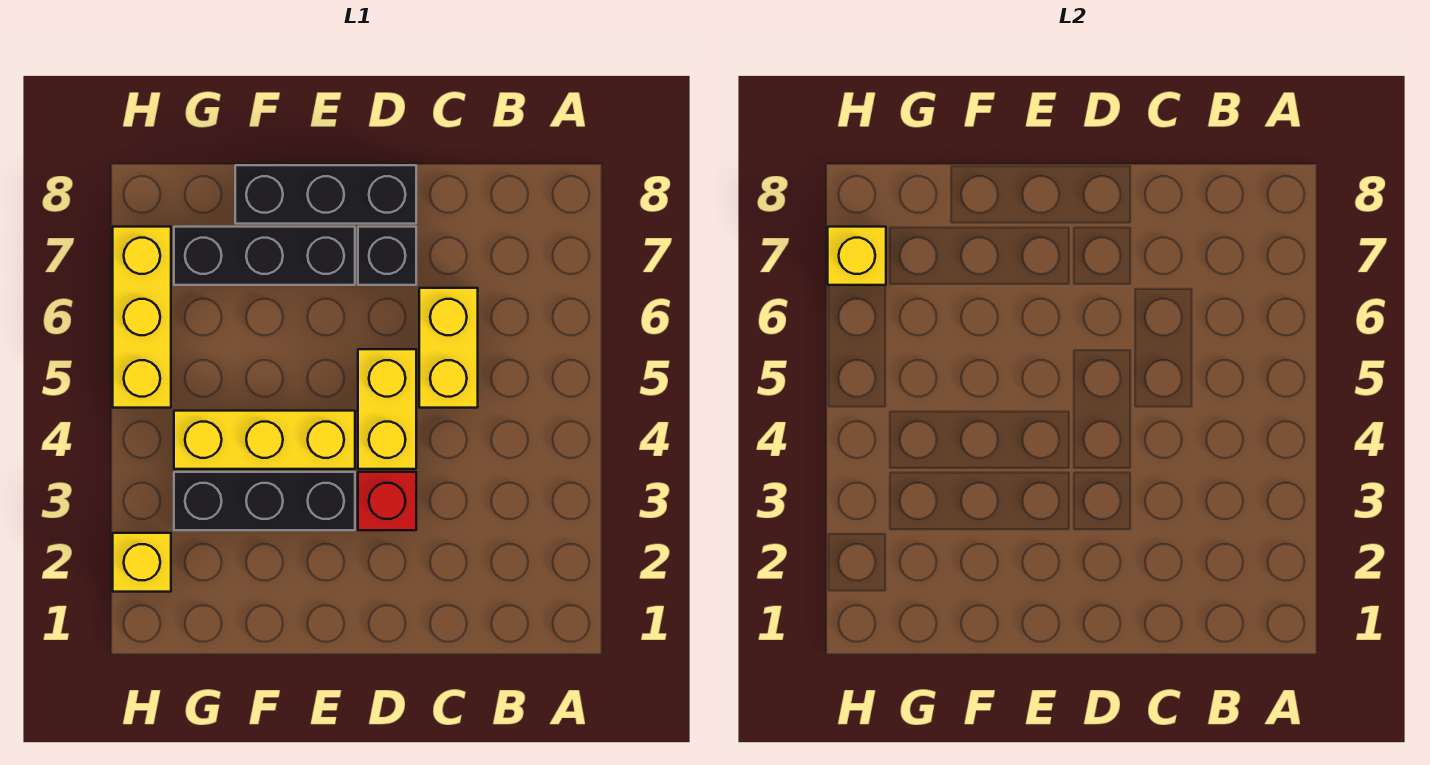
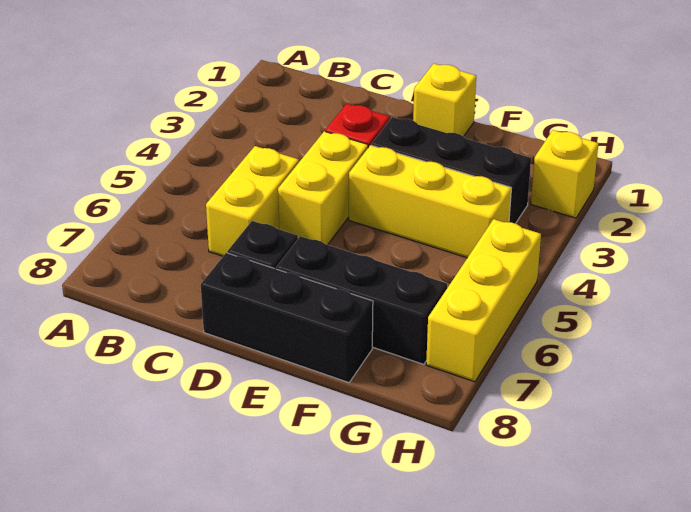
yellow brick H7 level 2 -> yellow brick E1 level 1

